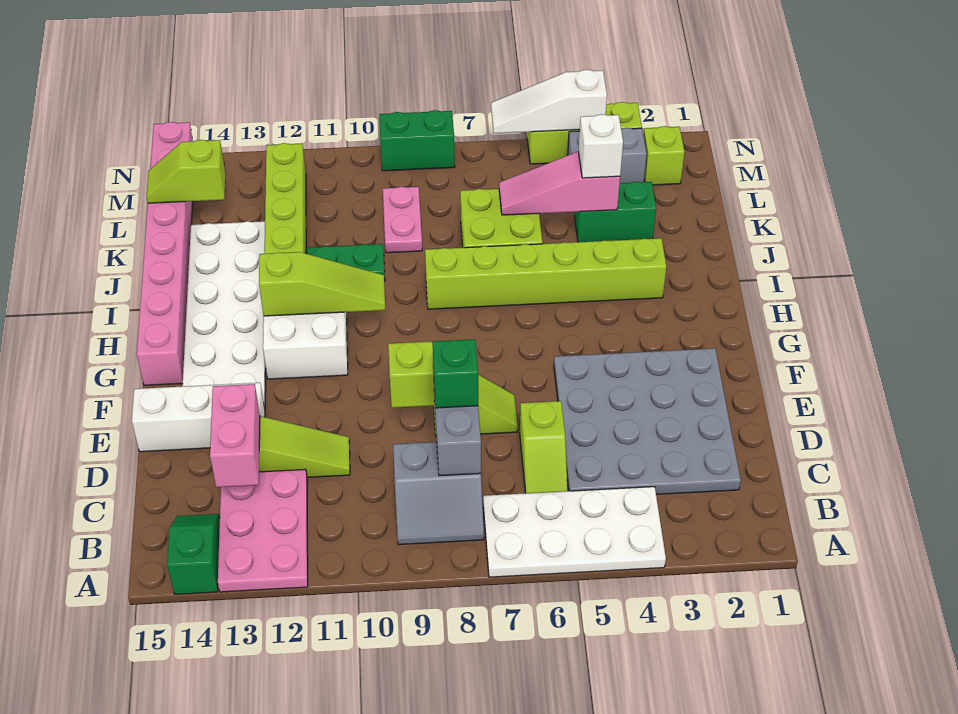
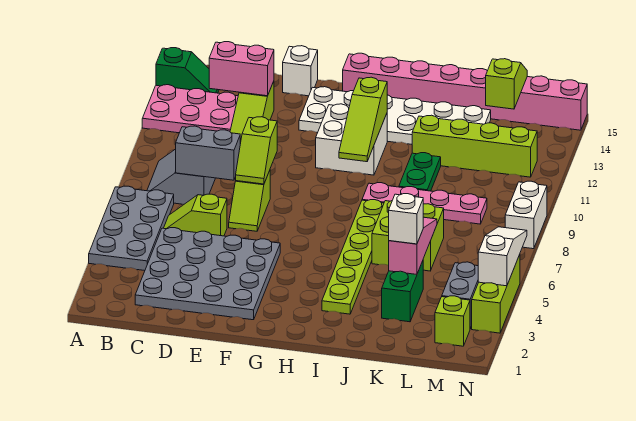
white plate A4:B7 level 1 -> grey plate A4:B7 level 1
green brick D8 level 3 -> none
white brick E13:E15 level 1 -> white brick E15 level 1
lime brick I3:I8 level 1 -> lime plate I3:I8 level 1
pink plate K9:L9 level 1 -> pink plate I9:L9 level 1
green brick N8:N9 level 1 -> white brick N8:N9 level 1

